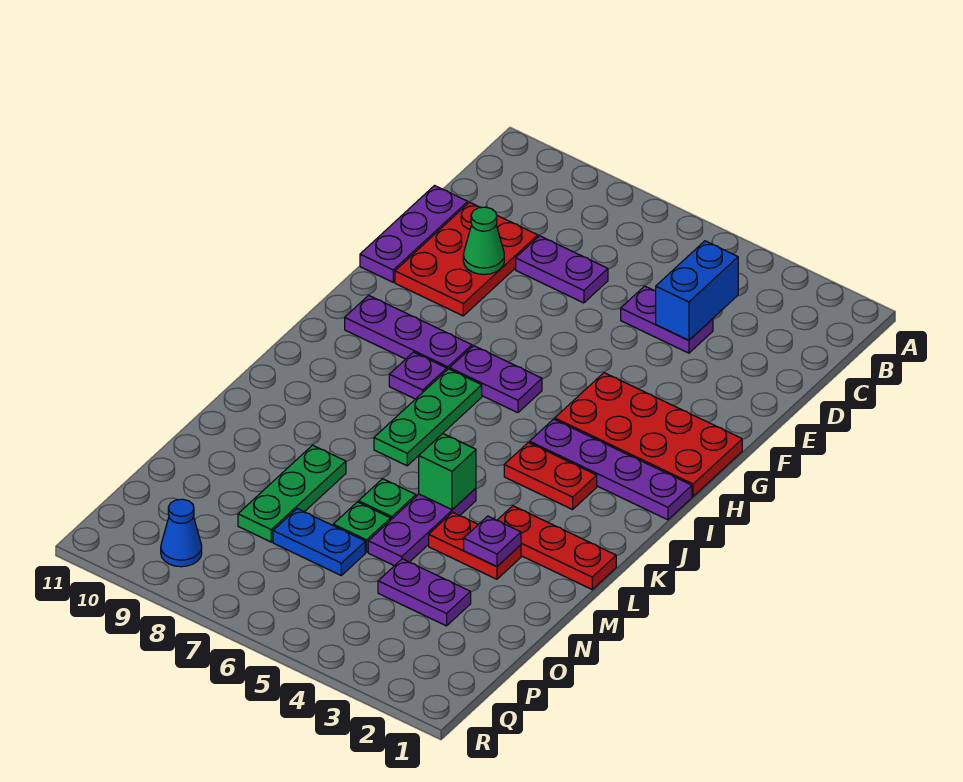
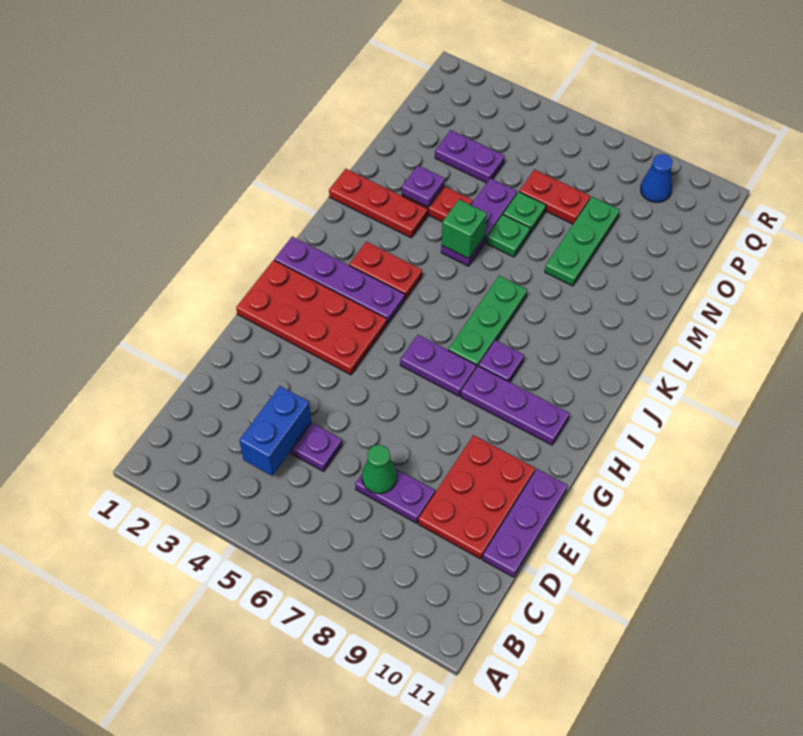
green cone E9 level 2 -> green cone D7 level 2
blue plate O6:O7 level 1 -> red plate O6:O7 level 1

